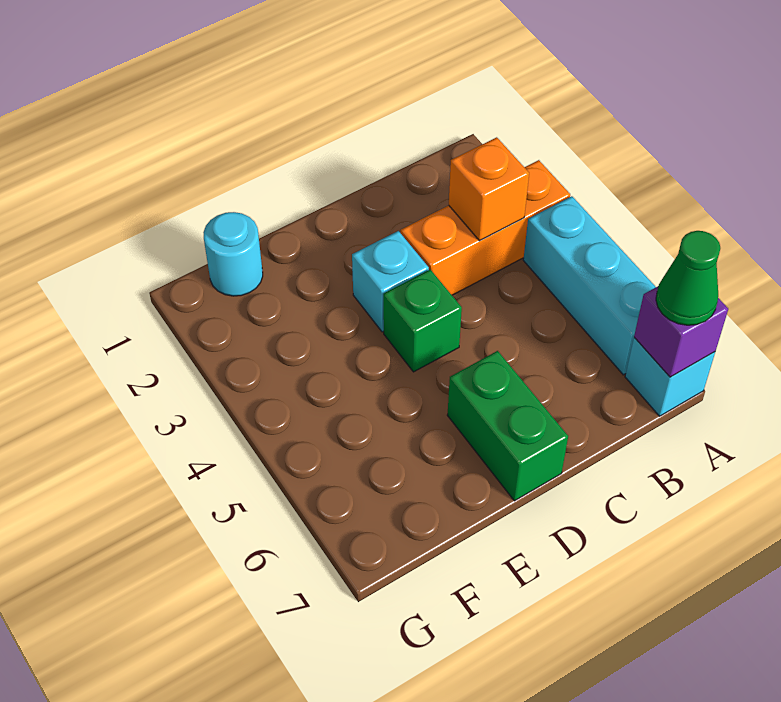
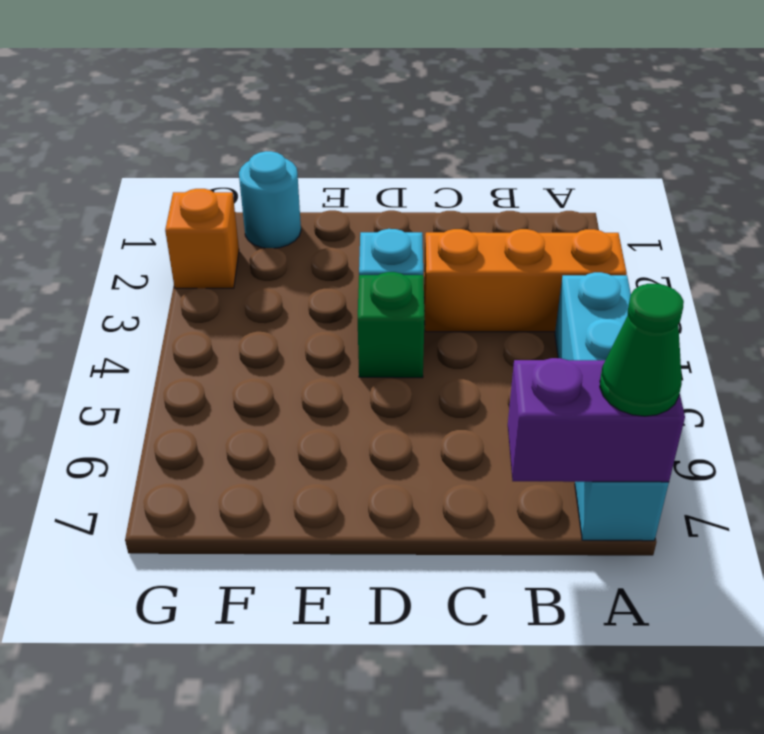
purple brick A7 level 2 -> purple brick A7:B7 level 2
orange brick B3 level 2 -> orange brick G2 level 1
green brick D6:D7 level 1 -> none

